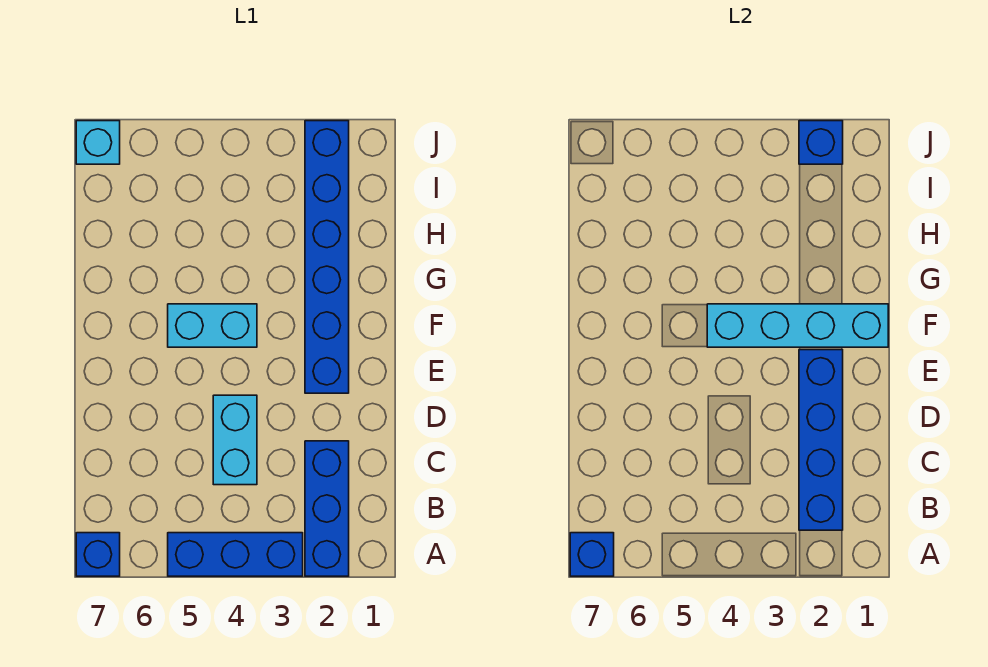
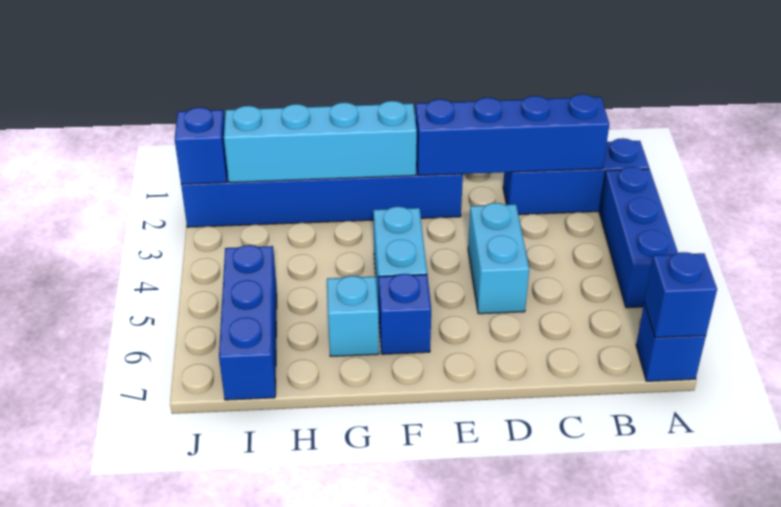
cyan brick C4:D4 level 1 -> cyan brick D4:D5 level 1
cyan brick F1:F4 level 2 -> cyan brick F2:I2 level 2
none -> blue brick F6 level 1
none -> blue brick I5:I7 level 1
cyan brick J7 level 1 -> cyan brick G6 level 1

